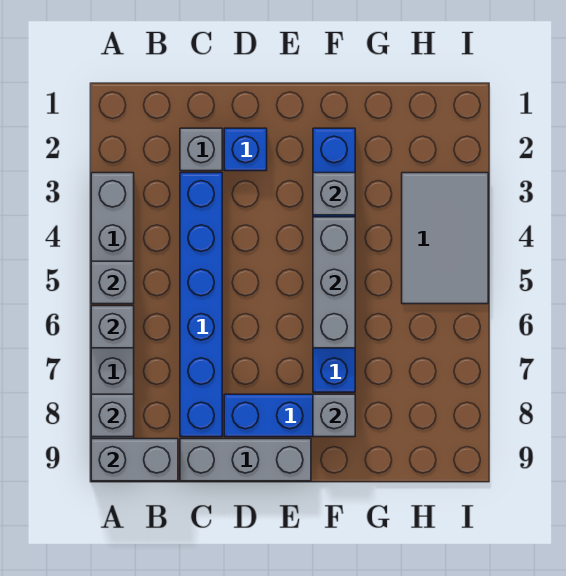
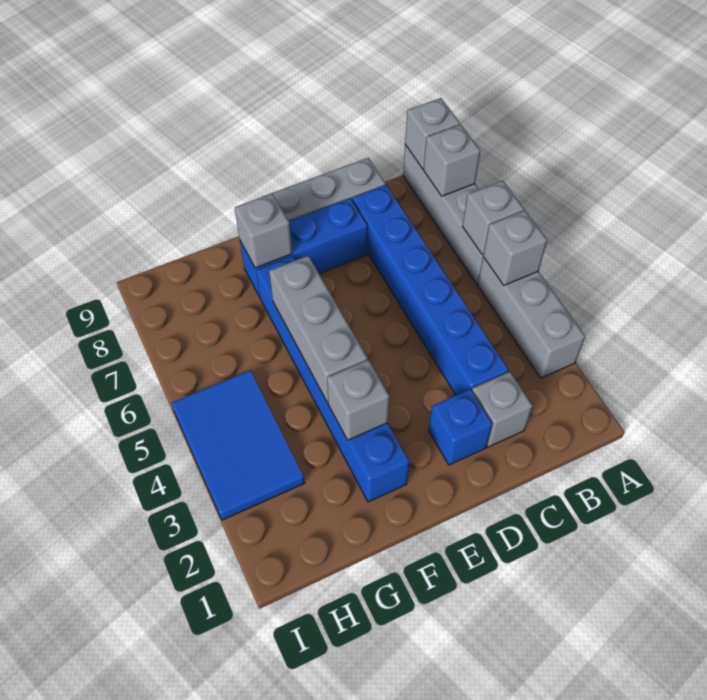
grey brick A9:B9 level 2 -> grey brick A9 level 2
grey tile H3:I5 level 1 -> blue tile H3:I5 level 1

